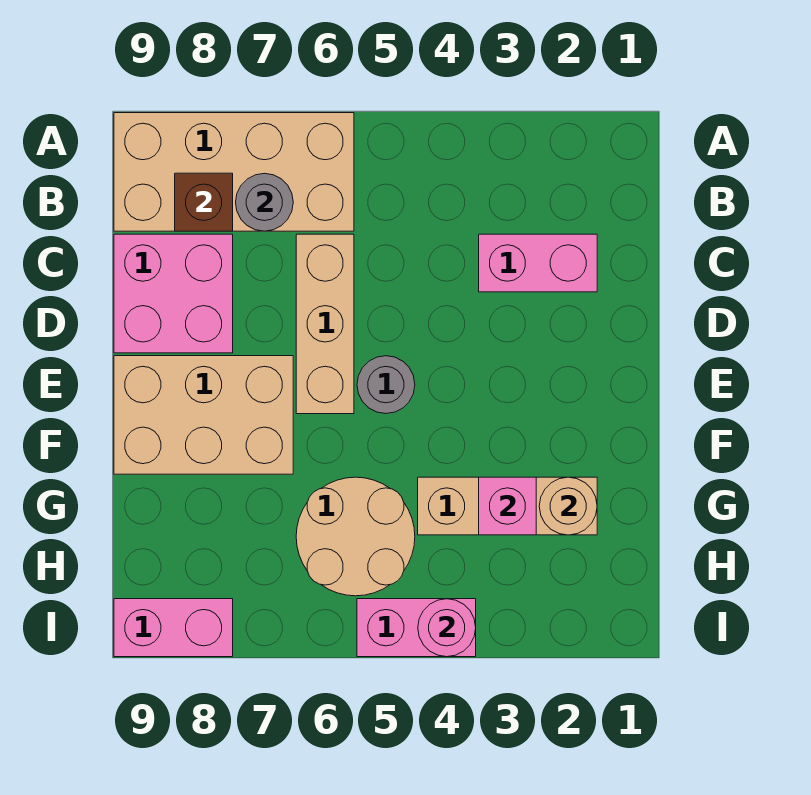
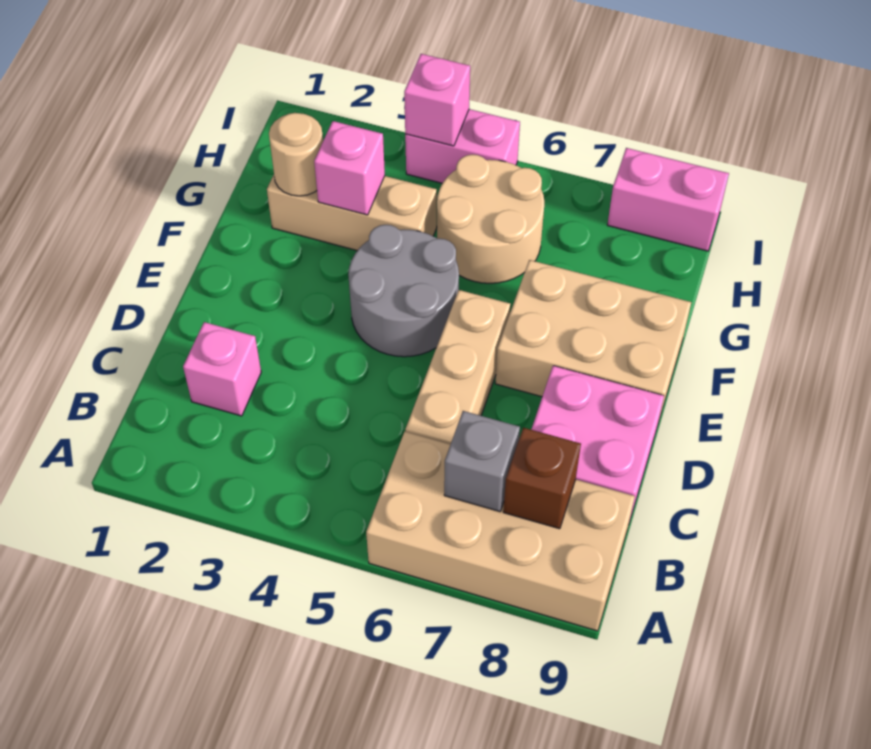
grey round brick B7 level 2 -> grey brick B7 level 2
pink brick C2:C3 level 1 -> pink brick C2 level 1
grey round brick E5 level 1 -> grey round brick E4:F5 level 1
pink round brick I4 level 2 -> pink brick I4 level 2

